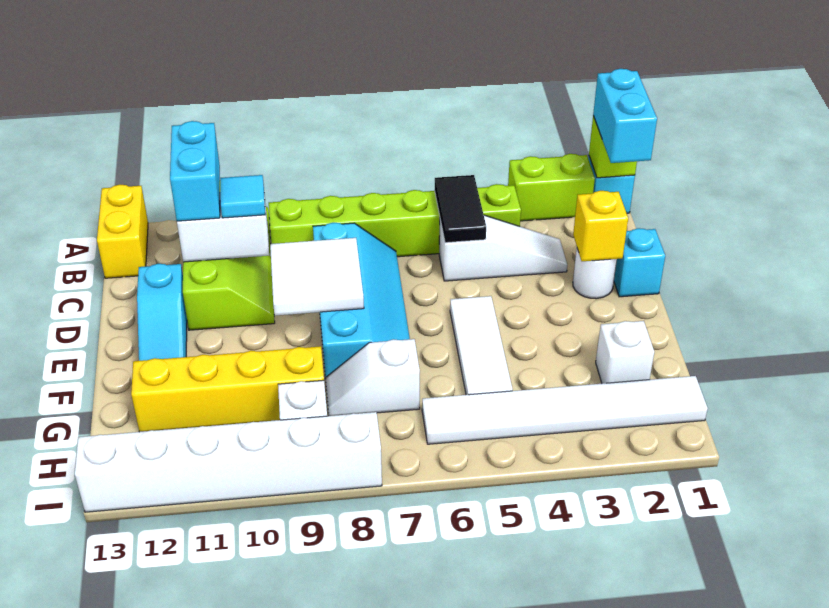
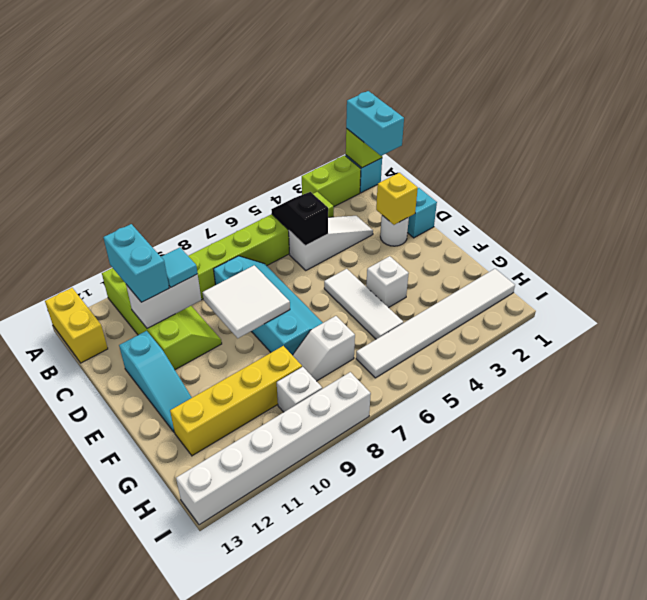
black tile B5:C5 level 2 -> black slope B5:C5 level 2 top C
white brick G2 level 1 -> white brick F4 level 1

